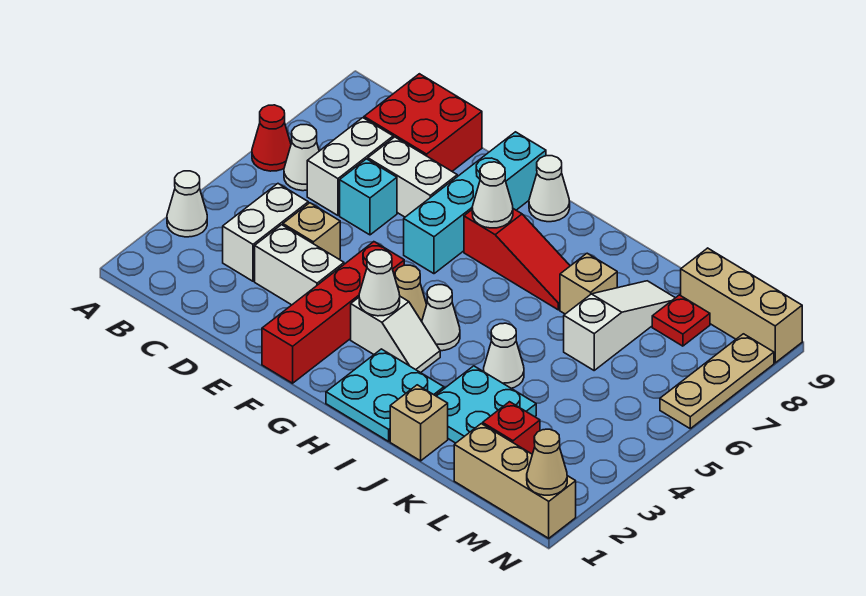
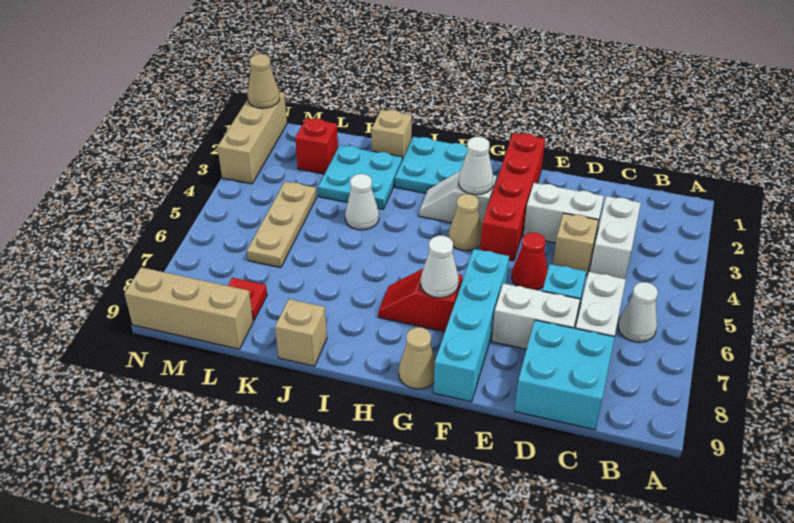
white cone A3 level 1 -> none
red cone A6 level 1 -> red cone E5 level 1
red brick C8:D9 level 1 -> cyan brick C8:D9 level 1
red slope G7:I7 level 1 top G -> red slope G7:H7 level 1 top G
white cone G9 level 1 -> tan cone G9 level 1
white cone H4 level 1 -> none
tan brick J7 level 1 -> tan brick J9 level 1
white slope K6:K8 level 1 top 6 -> none
tan brick L1:N1 level 1 -> tan brick N1:N3 level 1
tan plate N6:N8 level 1 -> tan plate L4:L6 level 1

